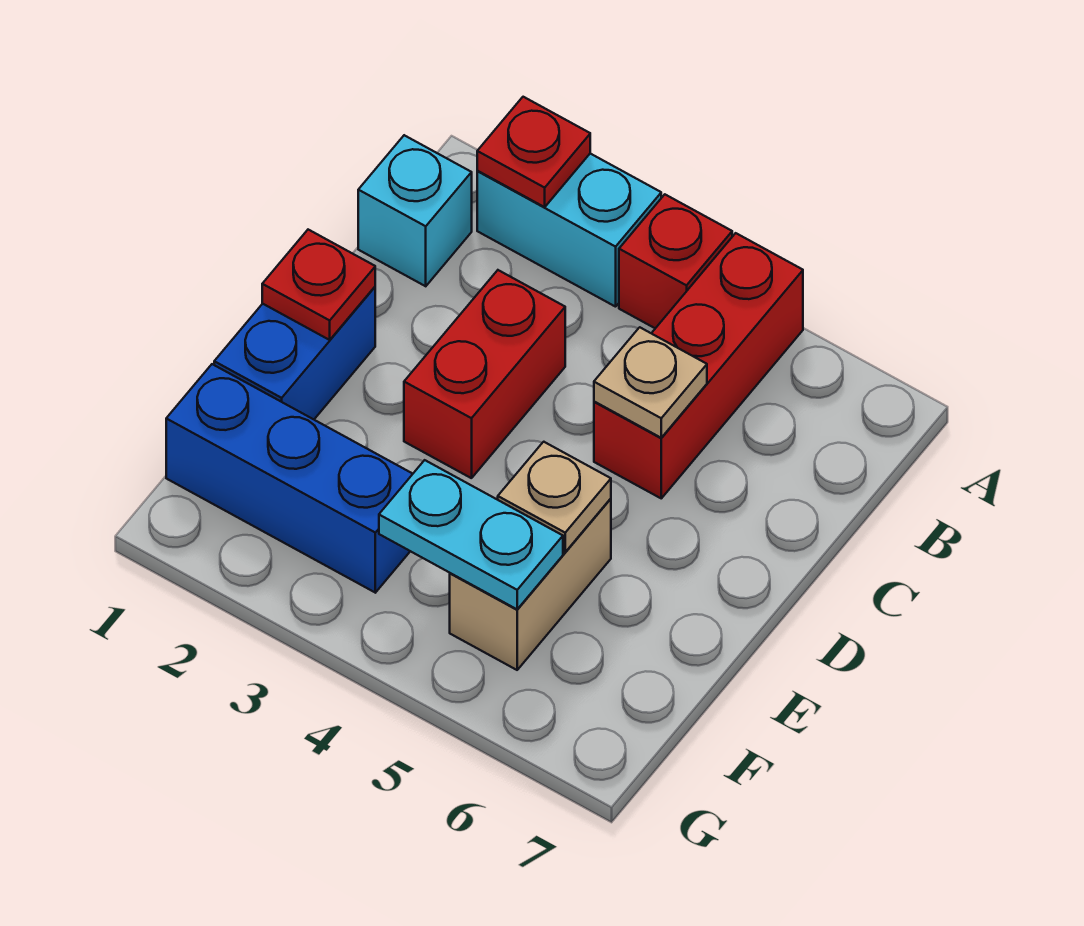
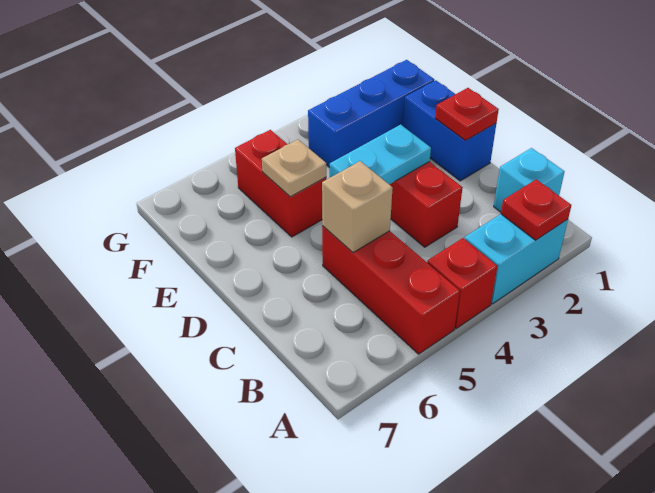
tan plate C5 level 2 -> tan brick C5 level 2
tan brick E5:F5 level 1 -> red brick E5:F5 level 1
cyan plate F4:F5 level 2 -> cyan plate D3:D4 level 2

